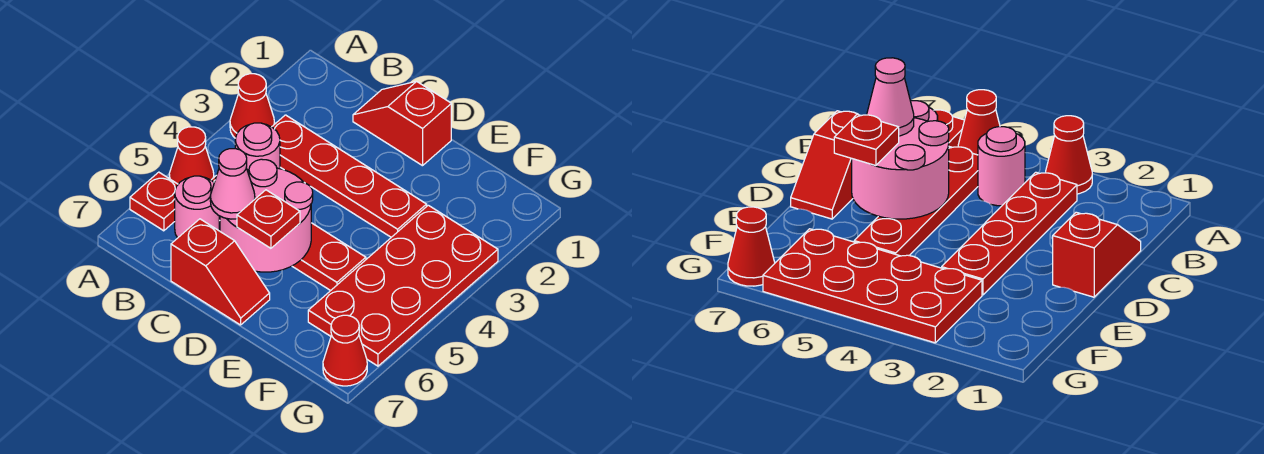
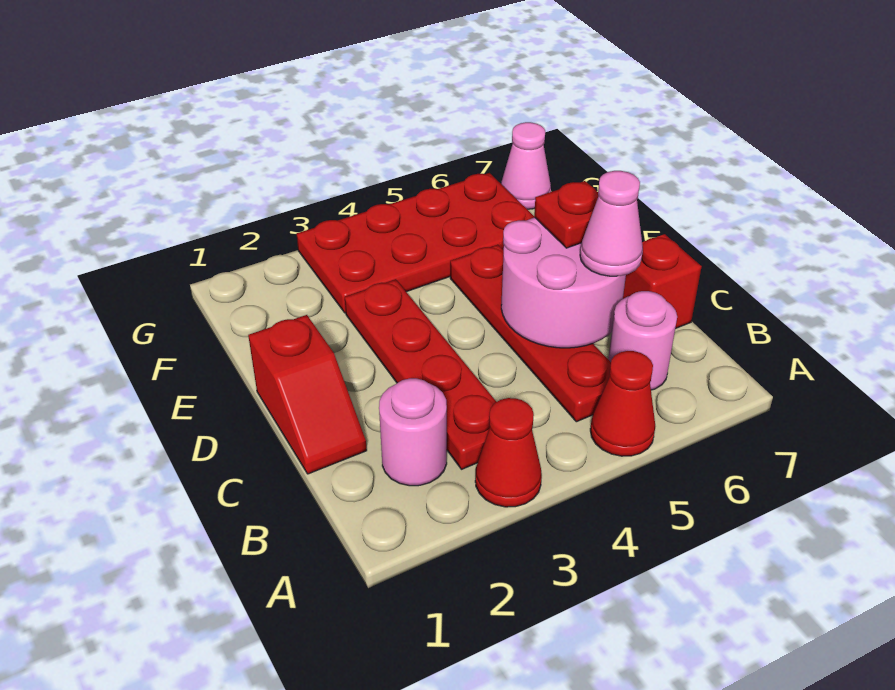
red plate A6 level 1 -> none
pink round brick B4 level 1 -> pink round brick B2 level 1
red cone G7 level 1 -> pink cone G7 level 1

